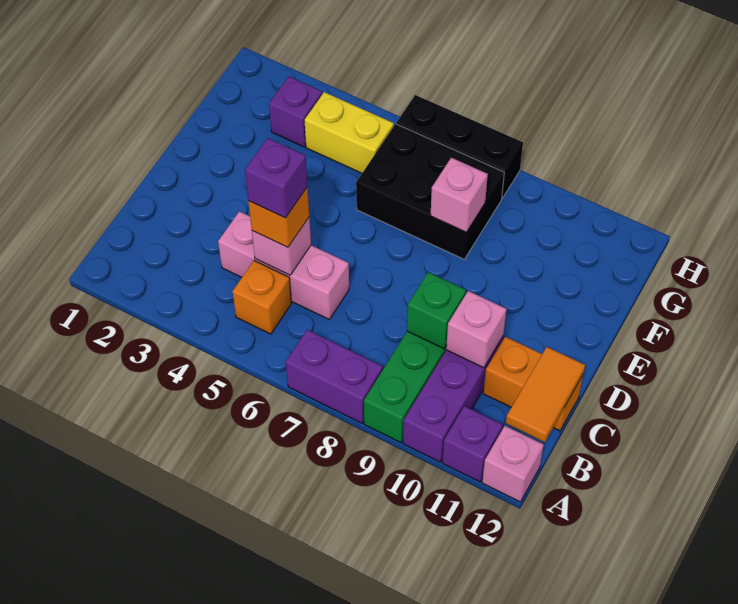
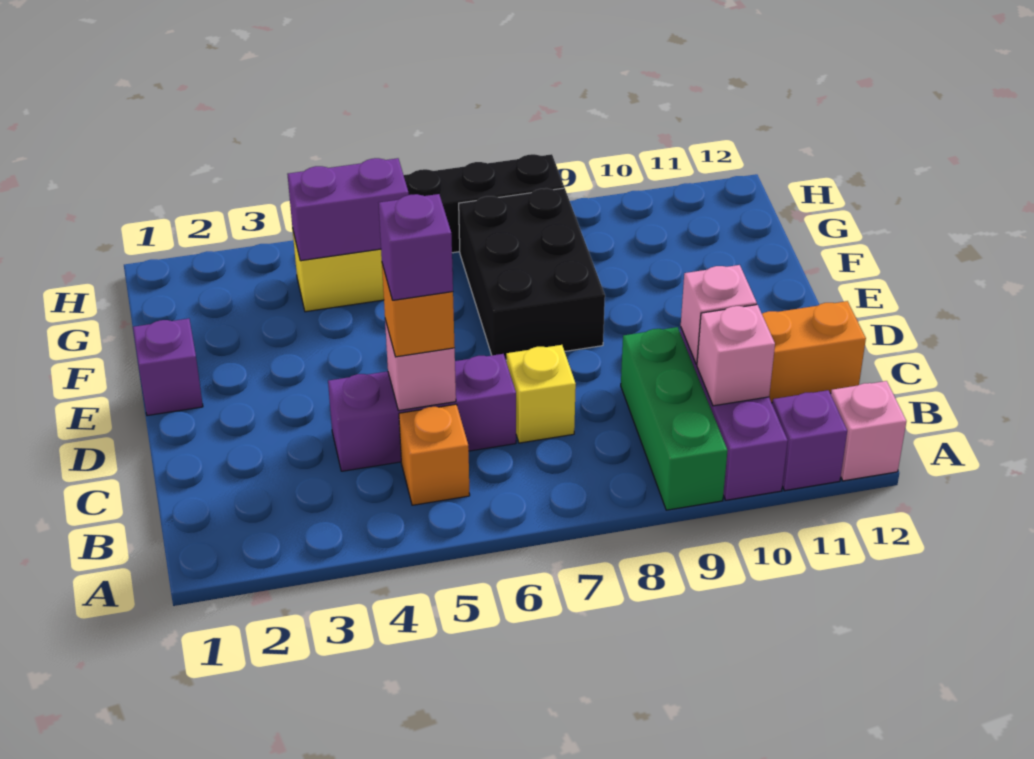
purple brick A7:A8 level 1 -> purple brick G4:G5 level 2
orange tile B12:C12 level 2 -> none
pink brick C4:C6 level 1 -> purple brick C4:C6 level 1
none -> yellow brick C7 level 1
green brick C9 level 2 -> none
black brick F6:G8 level 1 -> black brick E7:G8 level 1
pink brick F8 level 2 -> pink brick B10 level 2
purple brick G3 level 1 -> purple brick E1 level 1

